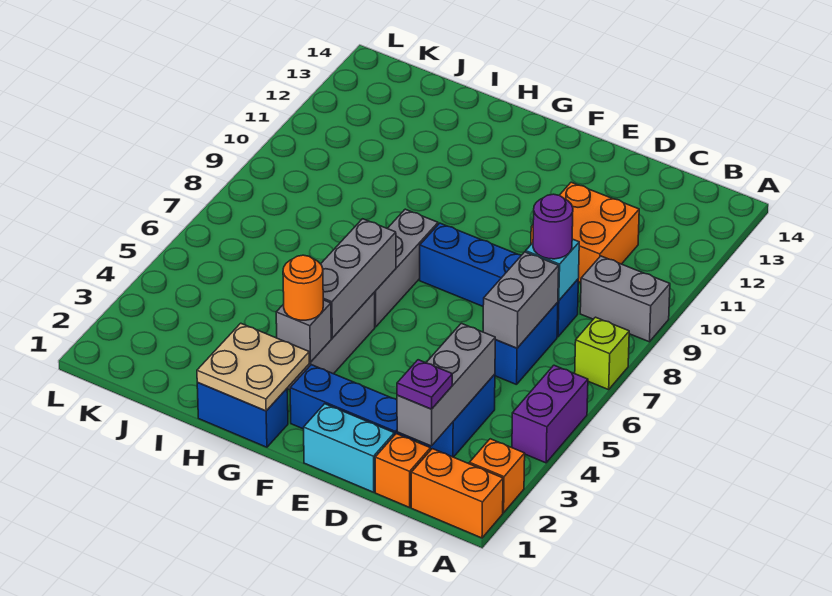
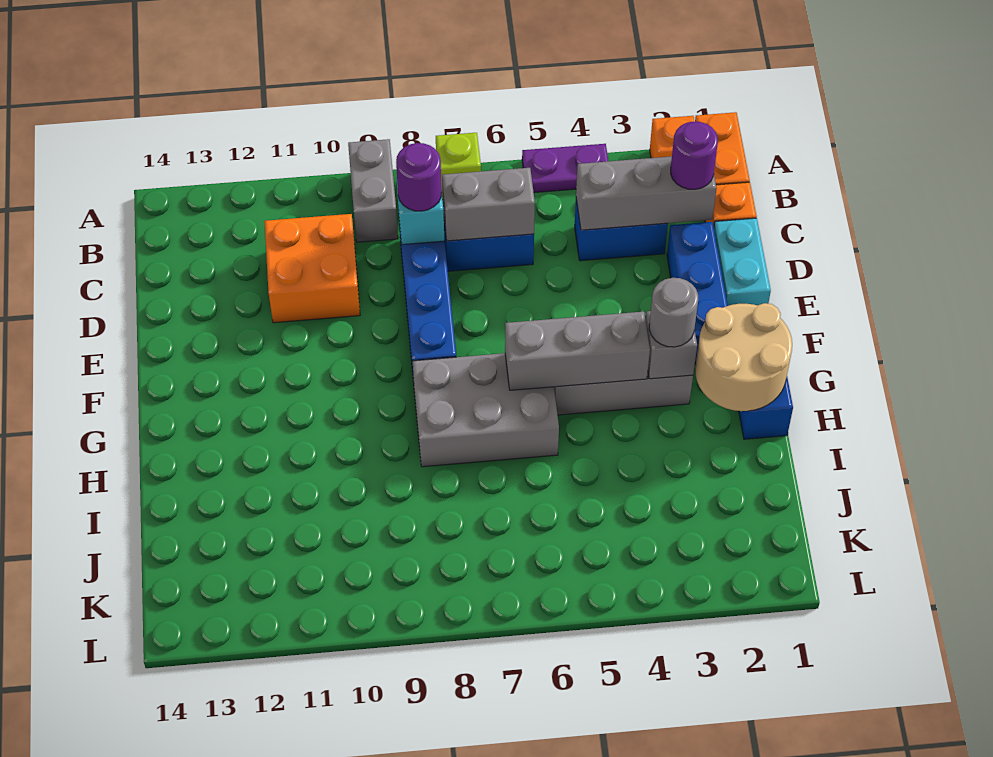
purple brick A4:A5 level 1 -> purple plate A4:A5 level 1
purple plate C2 level 3 -> purple round brick C2 level 3
tan plate G1:H2 level 2 -> tan round brick G1:H2 level 2
orange round brick G3 level 3 -> grey round brick G3 level 3
grey brick G6:G8 level 1 -> grey brick G6:H8 level 1

